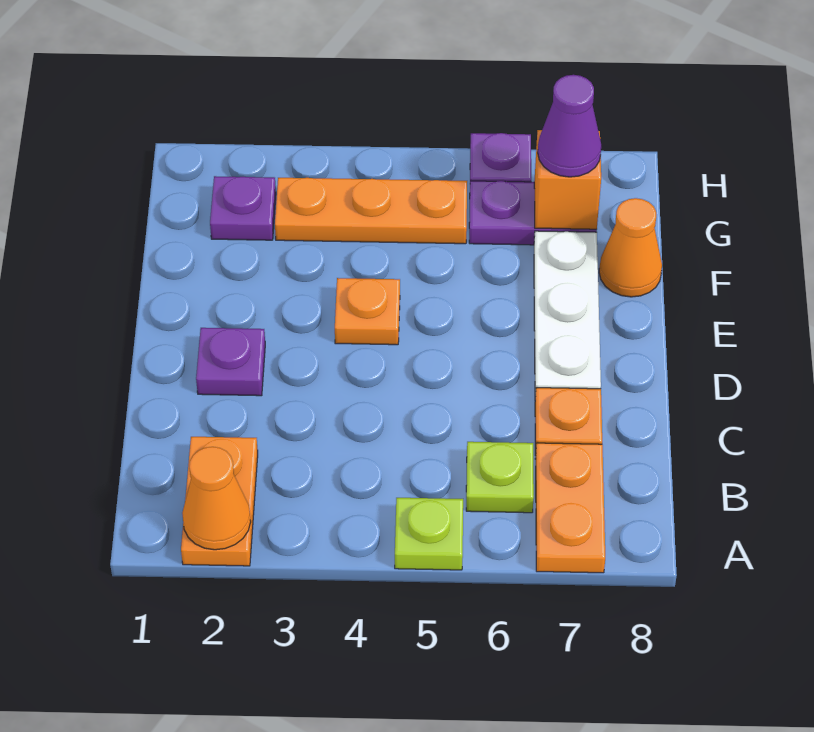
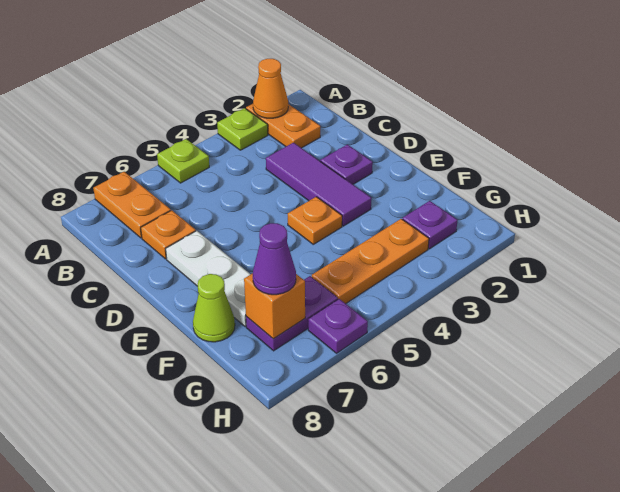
lime plate B6 level 1 -> lime plate A3 level 1
none -> purple tile C3:E3 level 1
orange cone F8 level 1 -> lime cone F8 level 1

